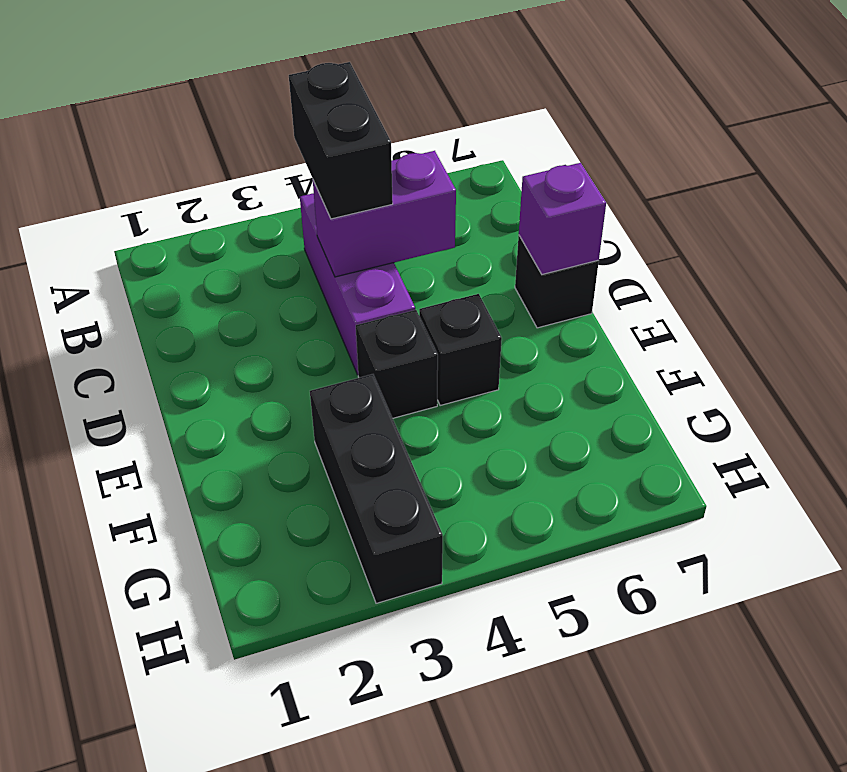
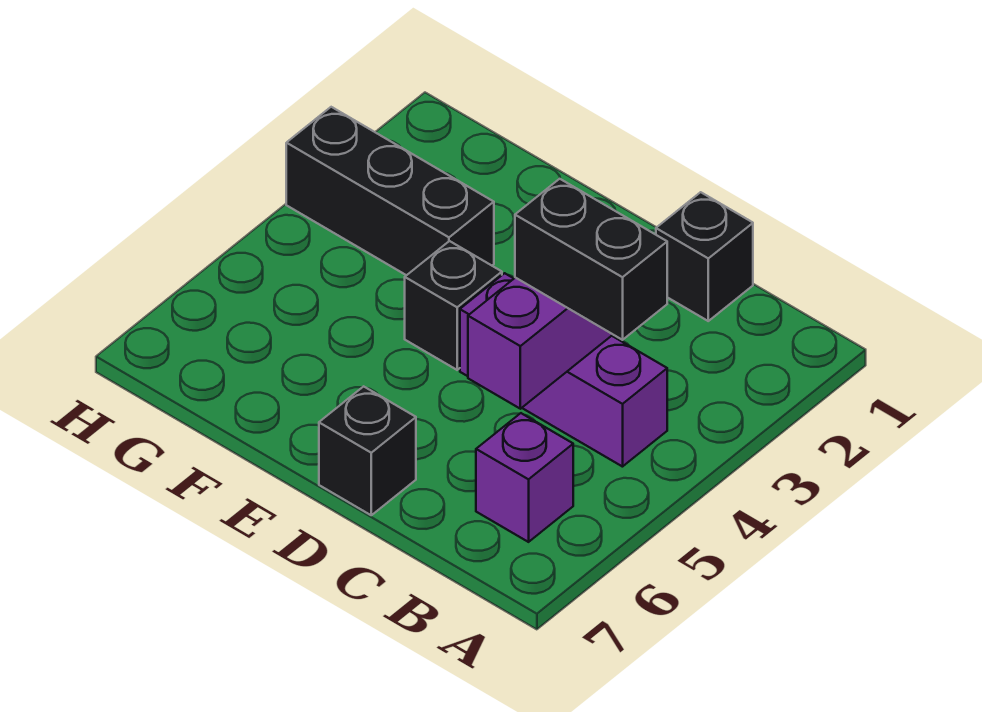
purple brick D7 level 2 -> purple brick B6 level 1
black brick E5 level 1 -> black brick C1 level 1

